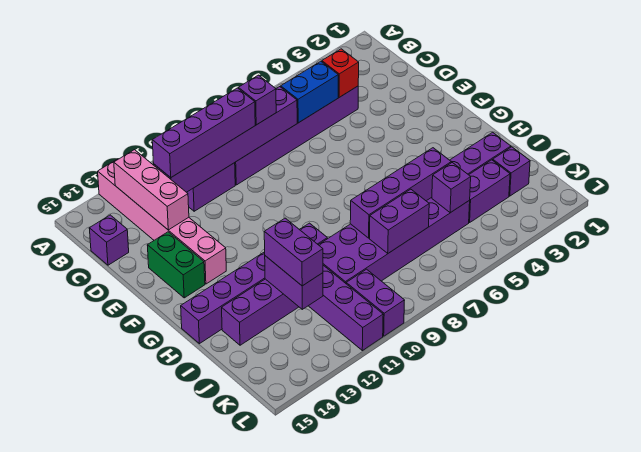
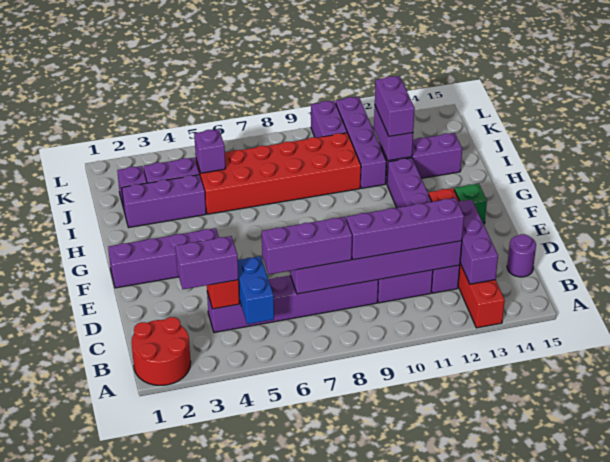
none -> red round brick A1:B2 level 1
pink brick A13:F13 level 1 -> red brick A13:F13 level 1
pink brick B13:D13 level 2 -> purple brick B13:D13 level 2
blue brick C5:C6 level 2 -> blue brick B5:C5 level 2
purple brick C8 level 3 -> purple brick C6:C8 level 3
purple brick C15 level 1 -> purple round brick C15 level 1
green brick E14:F14 level 1 -> green brick F14 level 1
purple brick H10:H15 level 1 -> purple brick C12:H12 level 1
purple brick I5:J10 level 1 -> red brick I5:J10 level 1
purple brick I5:I8 level 2 -> purple brick F1:F4 level 1
purple brick J7:J8 level 2 -> purple brick C3:C4 level 3

